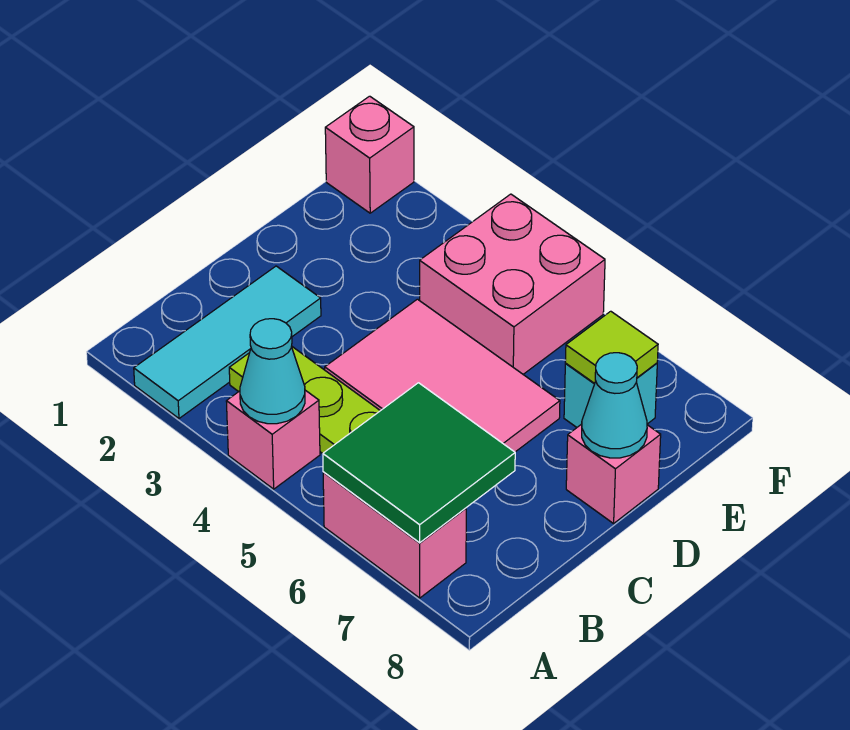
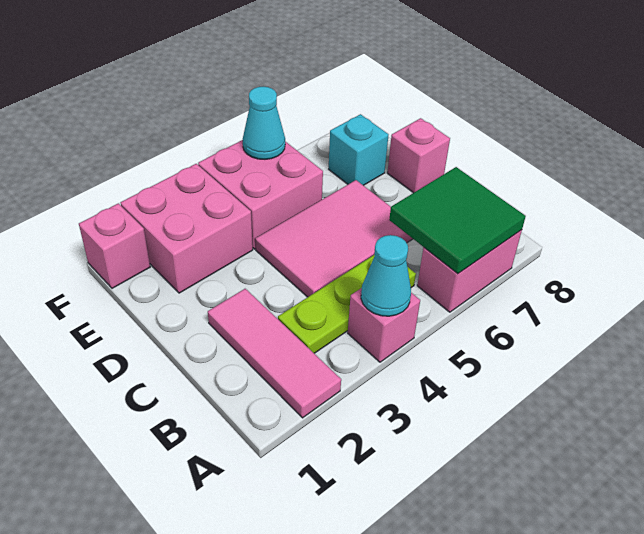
cyan tile A2:C2 level 1 -> pink tile A2:C2 level 1
cyan cone D8 level 2 -> cyan cone F5 level 2
none -> pink brick E2:F3 level 1
lime tile E7 level 2 -> none

